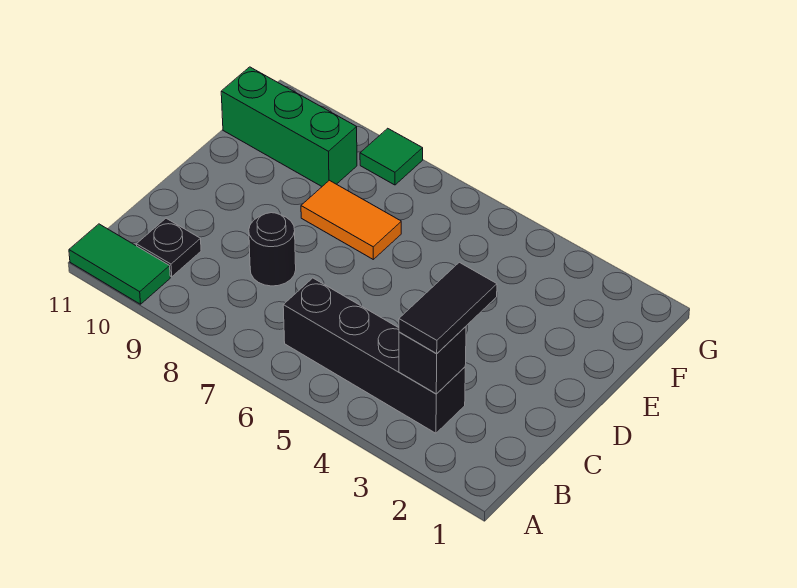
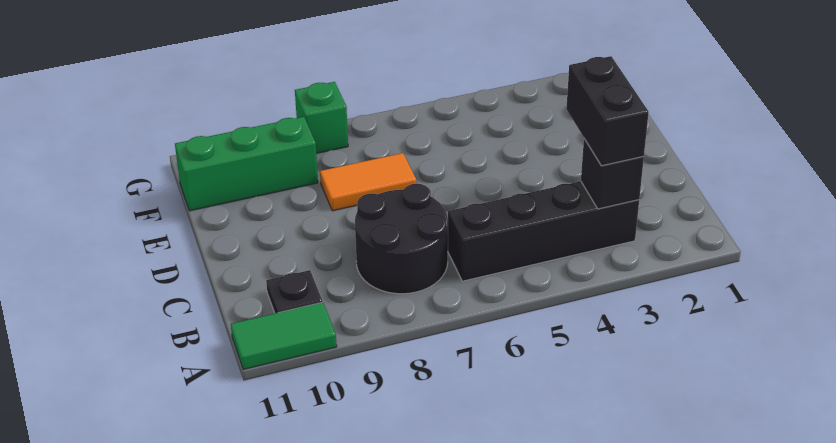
black tile B3:C3 level 3 -> black brick B3:C3 level 3
black round brick C8 level 1 -> black round brick B7:C8 level 1
green tile G8 level 1 -> green brick G8 level 1

